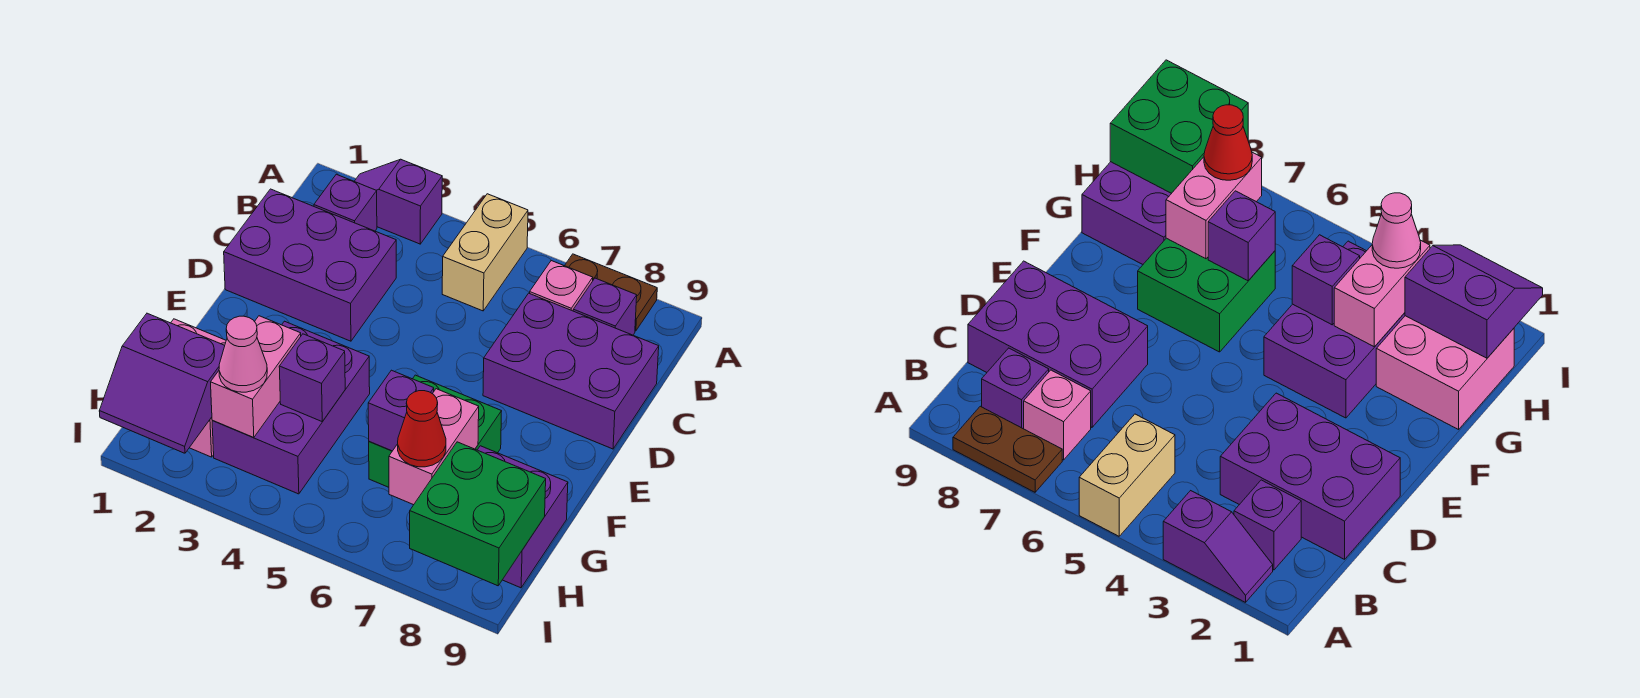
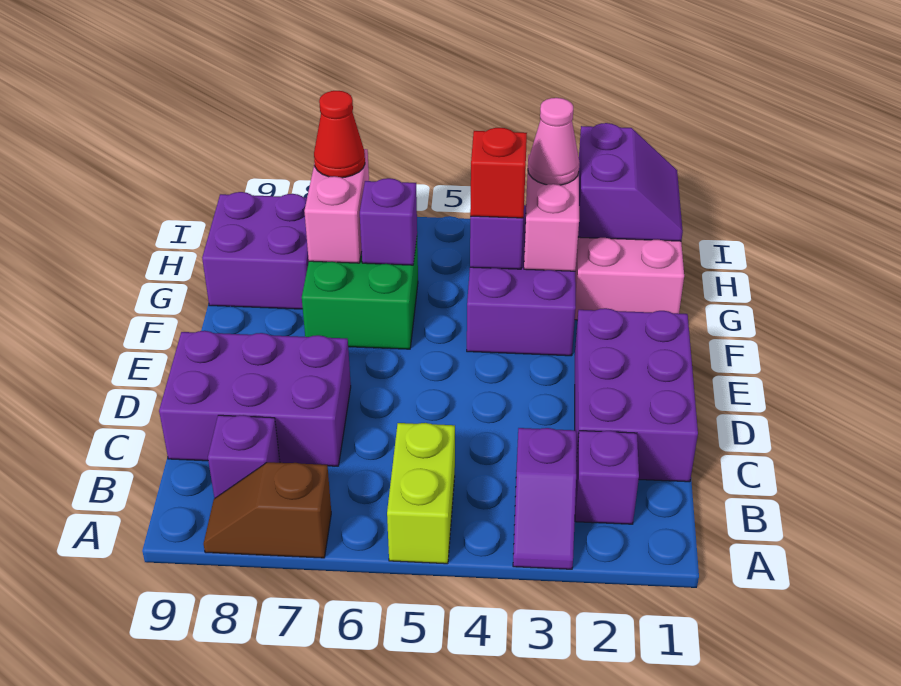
purple slope A2:A3 level 1 top 3 -> purple slope A3:B3 level 1 top B
tan brick A5:B5 level 1 -> lime brick A5:B5 level 1
brown plate A7:A8 level 1 -> brown slope A7:A8 level 1 top 7
pink brick B7 level 1 -> none
purple brick C1:D3 level 1 -> purple brick C1:E2 level 1
none -> red brick G4 level 3
purple slope H1:I2 level 2 top H -> purple slope H1:I2 level 2 top 2
green brick H8:I9 level 2 -> none

